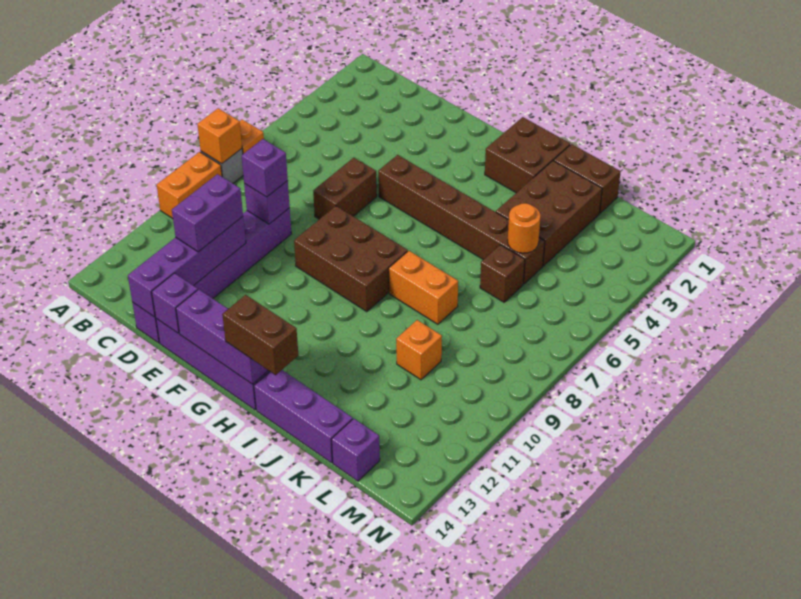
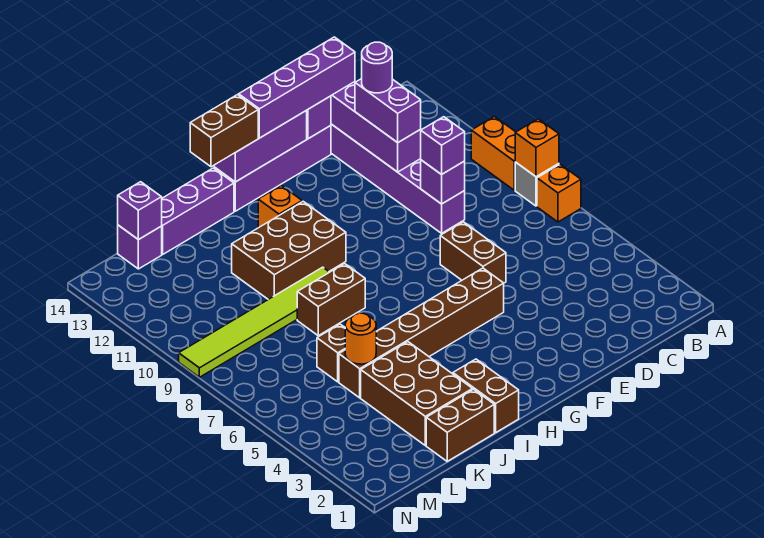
none -> purple round brick D12 level 4
none -> purple brick D14:G14 level 3
brown brick F8:H9 level 1 -> brown brick H10:J11 level 1
brown brick H1:I2 level 1 -> brown brick I1:I2 level 1
orange brick I8:J8 level 1 -> brown brick I8:J8 level 1
none -> lime tile I9:N9 level 1
orange brick K10 level 1 -> orange brick H12 level 1
none -> purple brick L14 level 2

